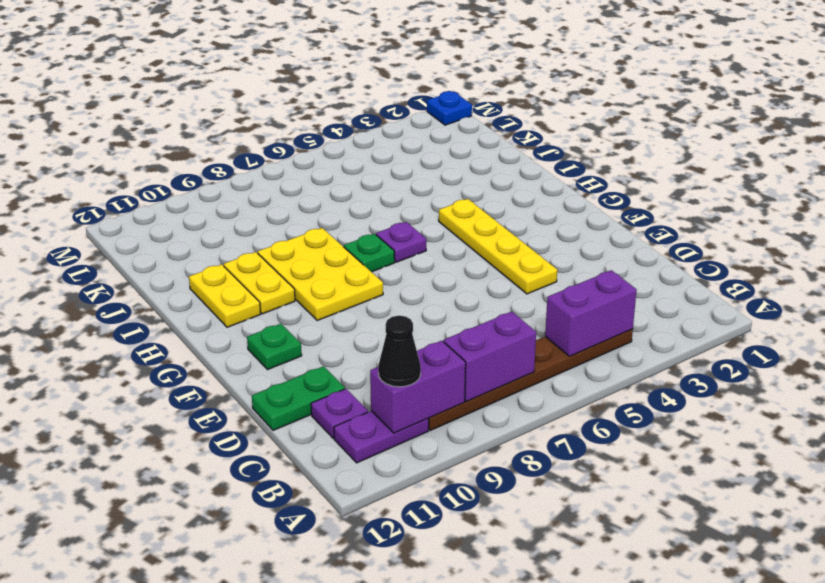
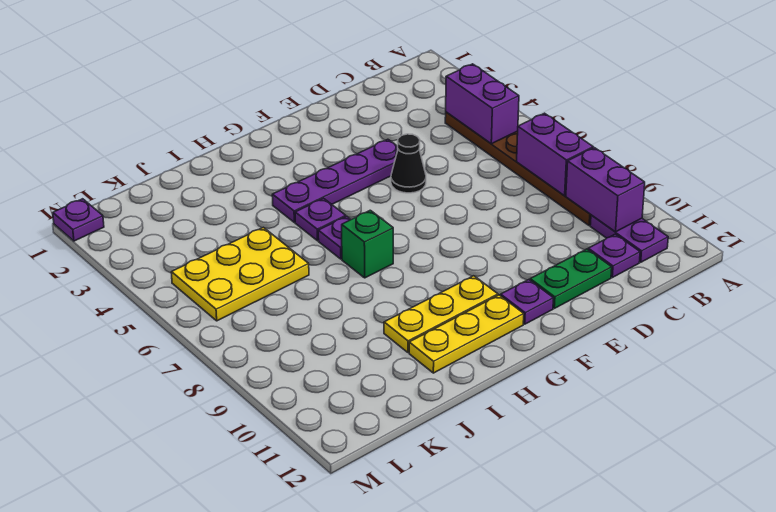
black cone B10 level 3 -> black cone E5 level 1
green plate D11:D12 level 1 -> green plate D11:E11 level 1
yellow plate E4:H4 level 1 -> purple plate E4:H4 level 1
green plate F11 level 1 -> purple plate F11 level 1
yellow plate G8:I9 level 1 -> yellow plate J5:L6 level 1
none -> purple plate H5 level 1
green plate H7 level 1 -> green brick H7 level 1
yellow plate H10:I10 level 1 -> yellow plate G10:I10 level 1
yellow plate H11:I11 level 1 -> yellow plate G11:I11 level 1
blue plate M1 level 1 -> purple plate M1 level 1

